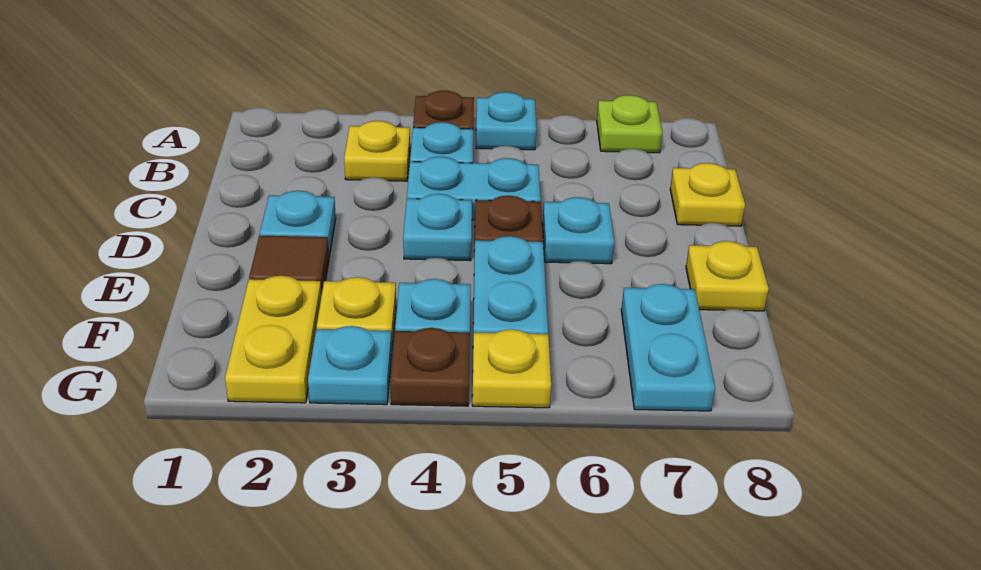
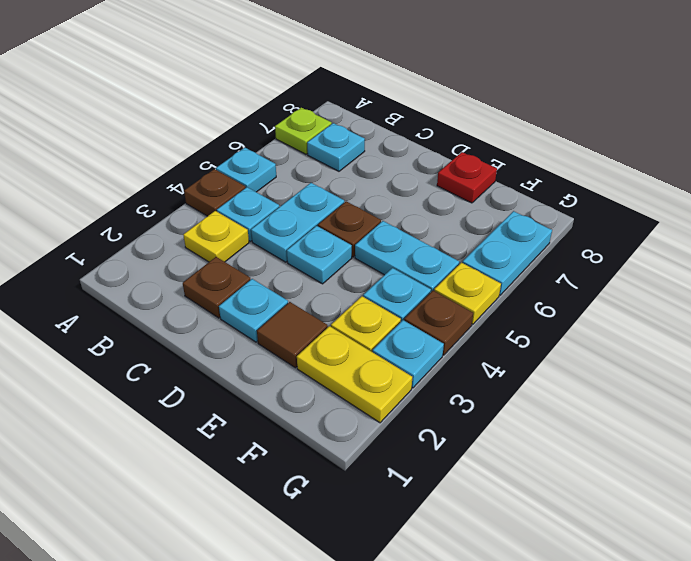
none -> brown plate C2 level 1
yellow plate C8 level 1 -> none
cyan plate D6 level 1 -> cyan plate B7 level 1
yellow plate E8 level 1 -> red plate E8 level 1
cyan plate F7:G7 level 1 -> cyan plate G6:G7 level 1

